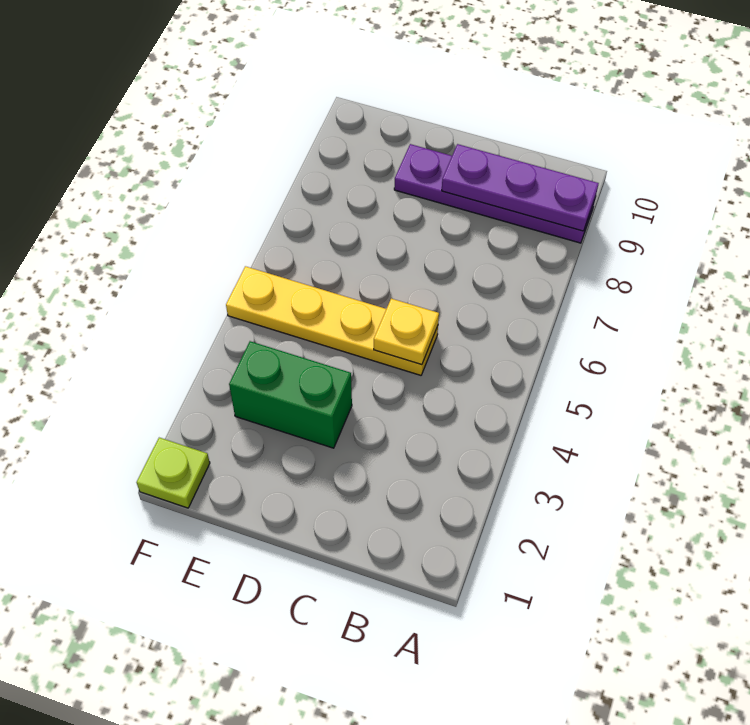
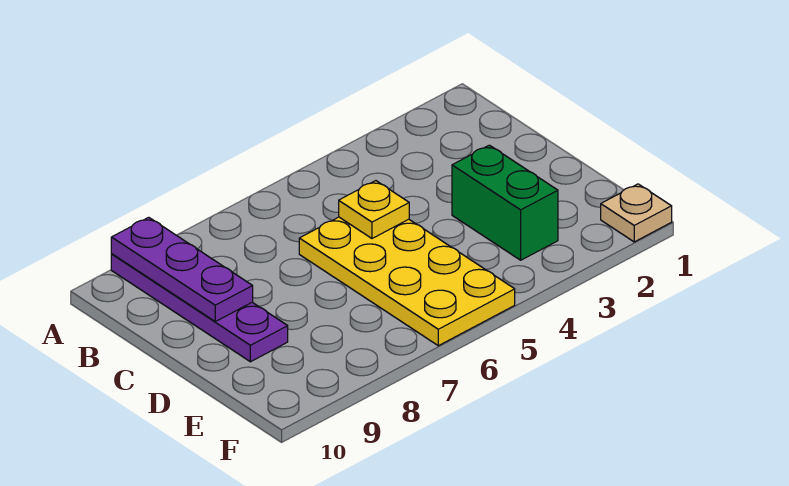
yellow plate C5:F5 level 1 -> yellow plate C5:F6 level 1
lime plate F1 level 1 -> tan plate F1 level 1

